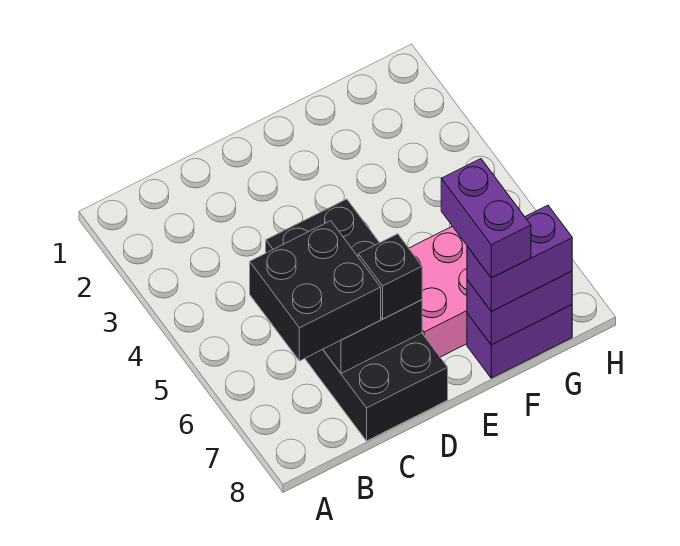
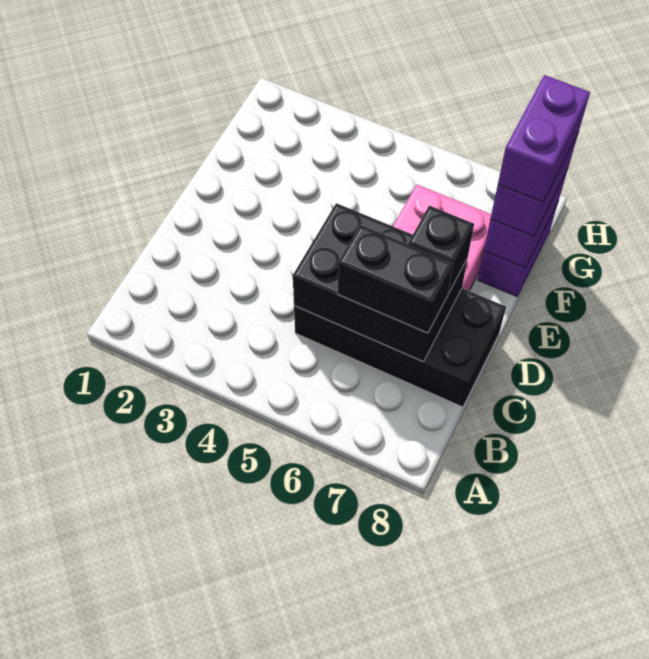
black brick B6:C7 level 3 -> black brick C6:C7 level 3
purple brick F7:F8 level 4 -> purple brick F8:G8 level 4

